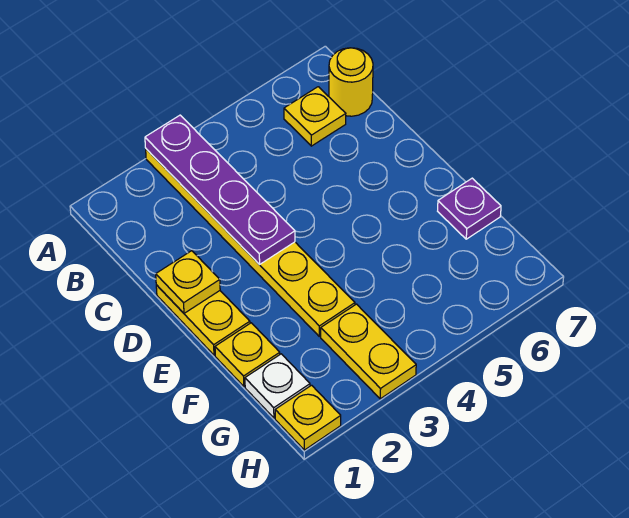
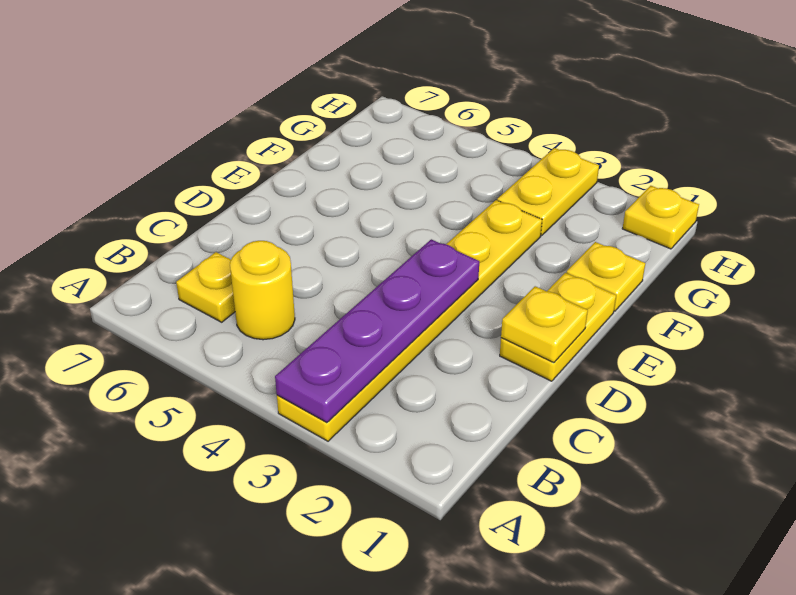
yellow round brick B7 level 1 -> yellow round brick B5 level 1
purple plate F7 level 1 -> none
white plate G1 level 1 -> none

